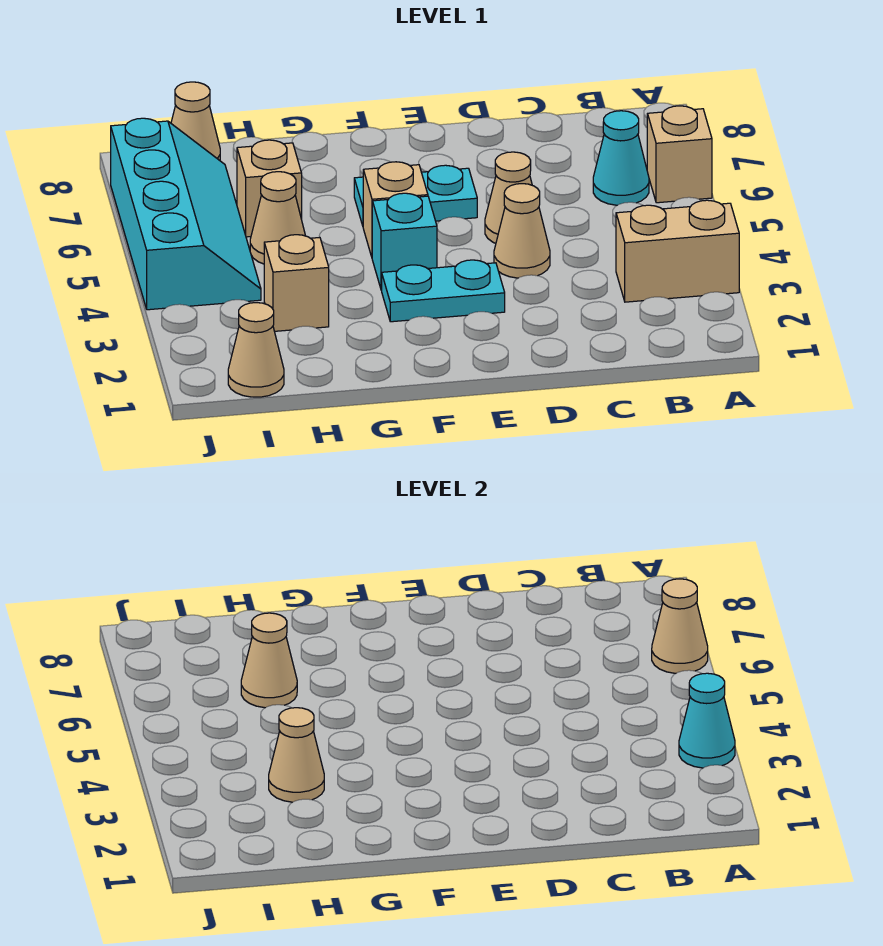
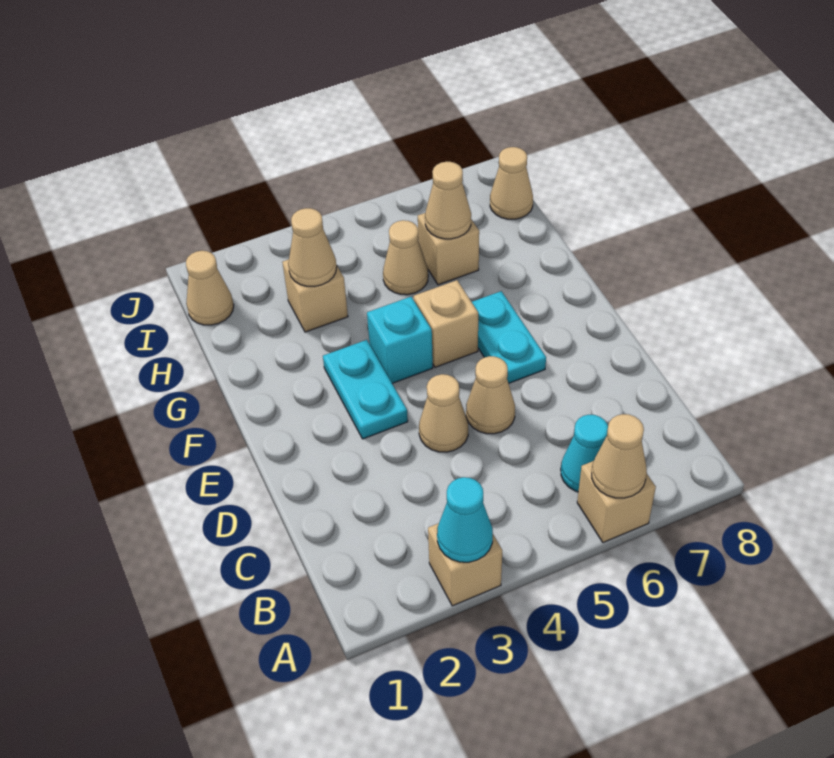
tan brick A3:B3 level 1 -> tan brick A3 level 1
cyan slope I4:J7 level 1 top J -> none

